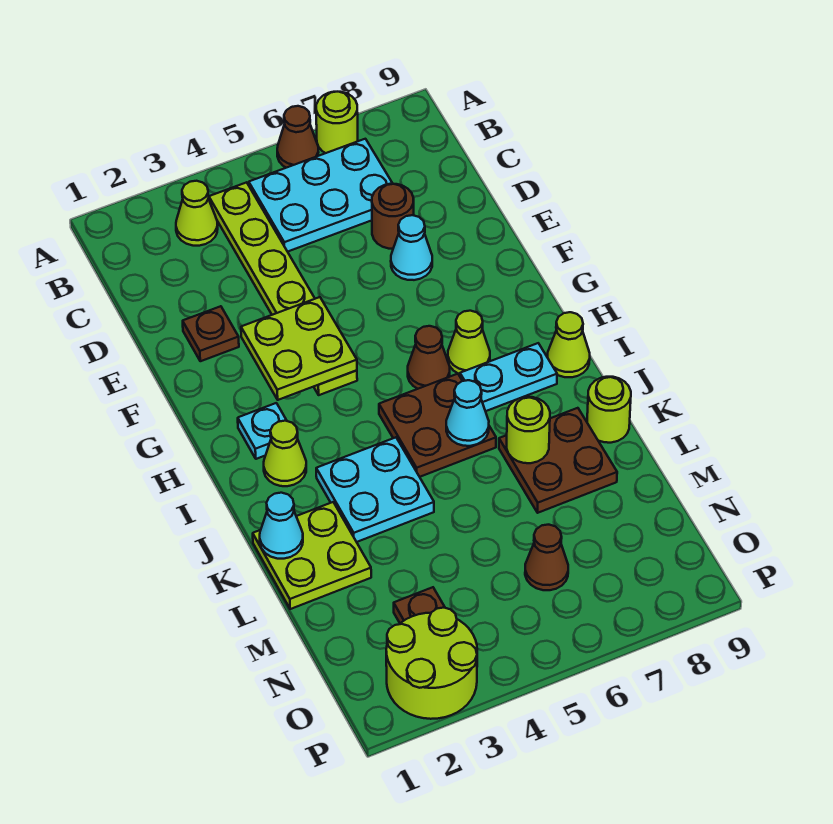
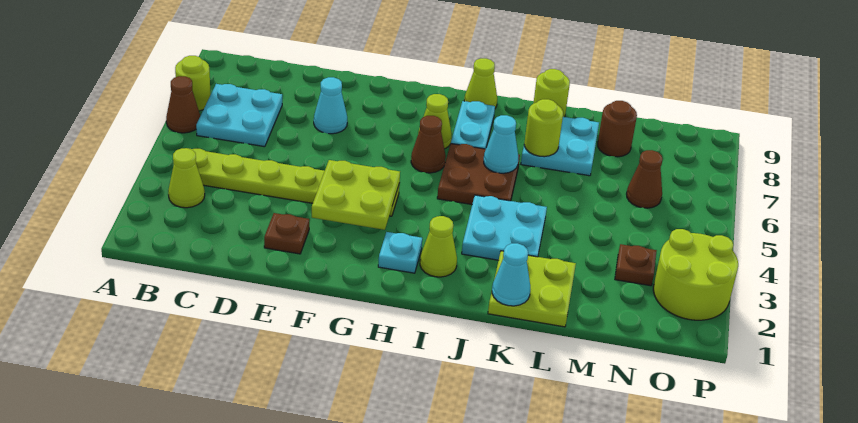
cyan plate B5:C7 level 1 -> cyan plate B6:C7 level 1
brown round brick D7 level 1 -> brown round brick M8 level 1
brown plate K7:L8 level 1 -> cyan plate K7:L8 level 1

